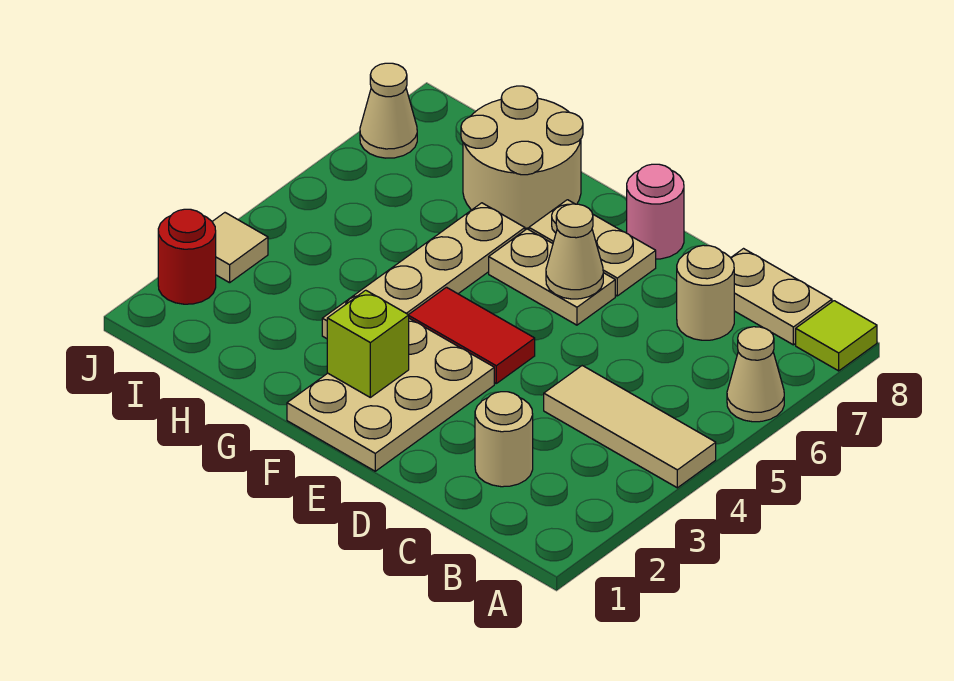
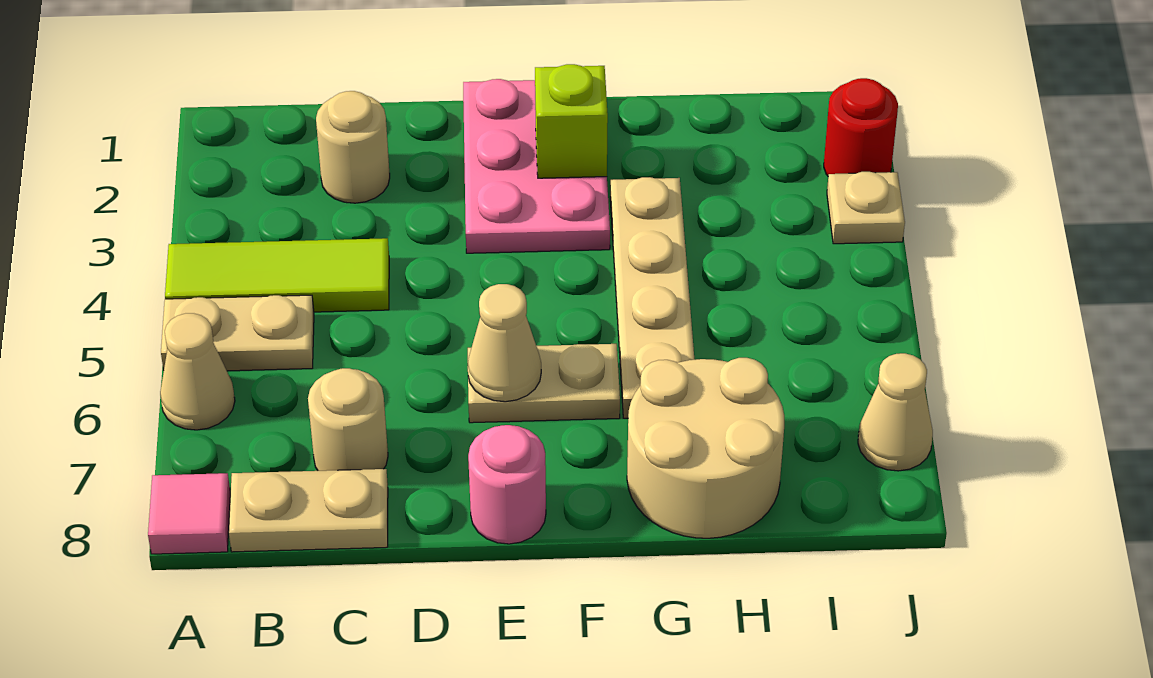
tan tile A4:C4 level 1 -> lime tile A4:C4 level 1
lime tile A8 level 1 -> pink tile A8 level 1
tan plate E1:F3 level 1 -> pink plate E1:F3 level 1
red tile E4:F4 level 1 -> none
tan plate E7:F7 level 1 -> tan plate A5:B5 level 1
tan tile J3 level 1 -> tan plate J3 level 1

